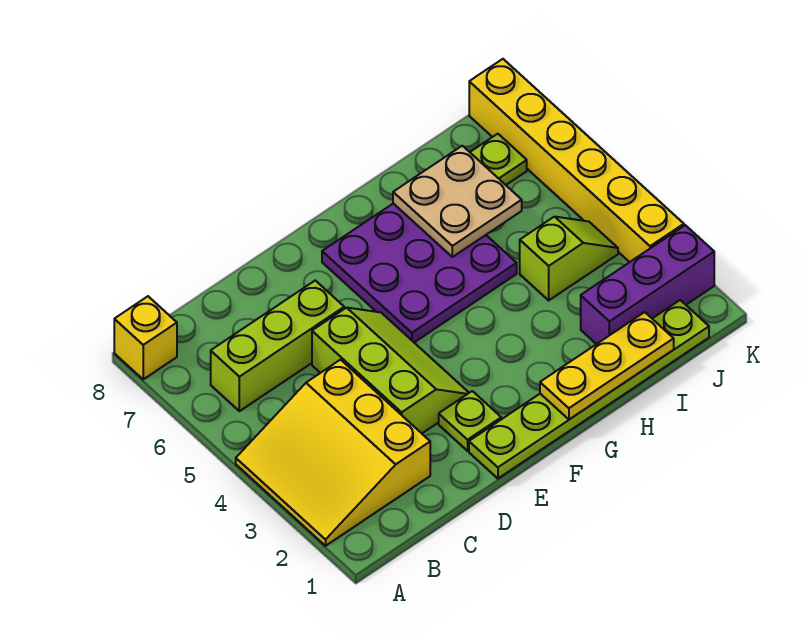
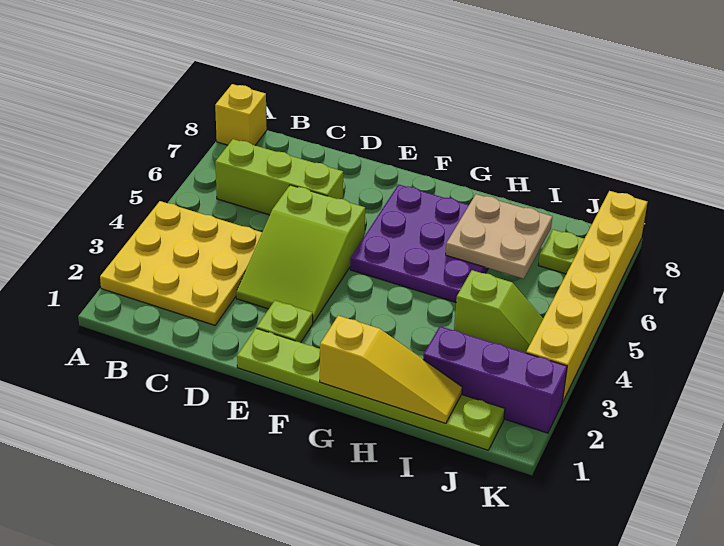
yellow slope A2:C4 level 1 top C -> yellow plate A2:C4 level 1
lime slope D3:E5 level 1 top D -> lime slope D3:E5 level 1 top 5
yellow plate G1:I1 level 2 -> yellow slope G1:I1 level 2 top G

